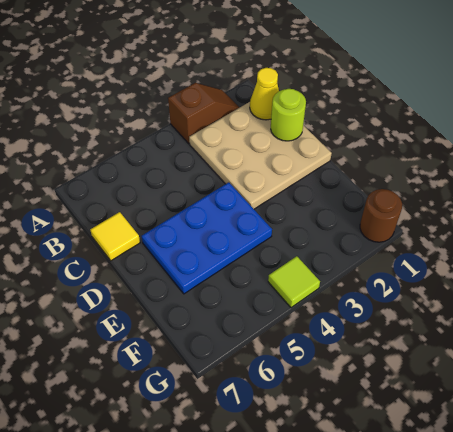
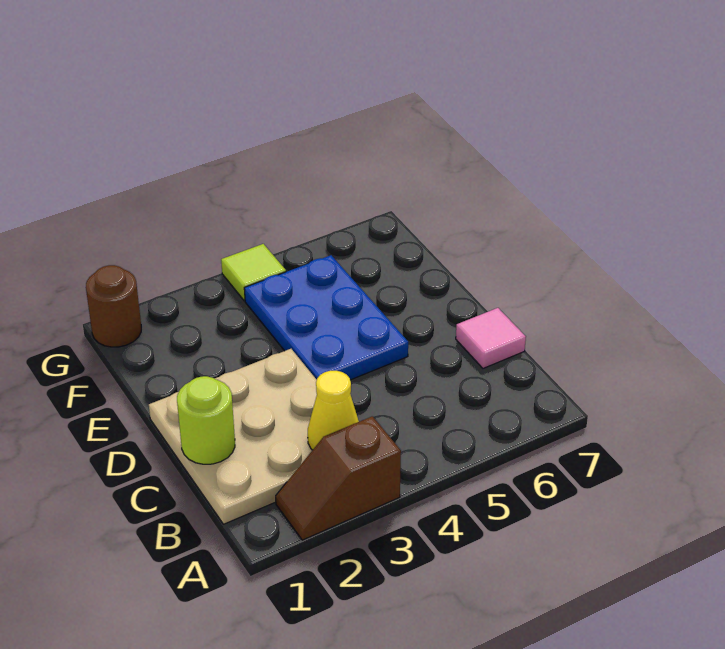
yellow cone B1 level 2 -> yellow cone B3 level 2
yellow tile C7 level 1 -> pink tile C7 level 1
blue plate D4:E6 level 1 -> blue plate D4:F5 level 1

